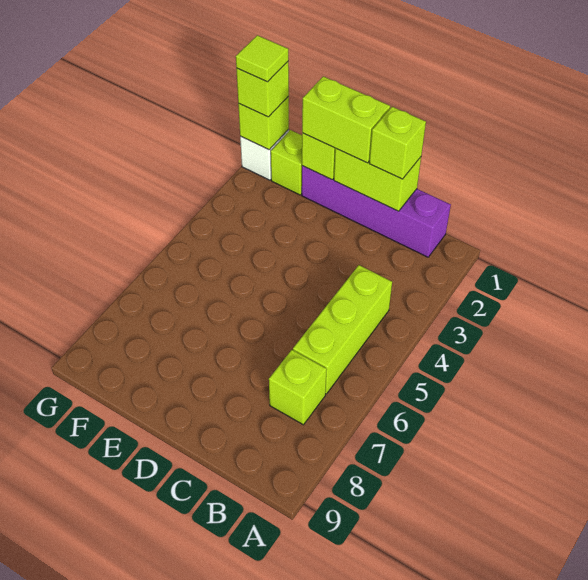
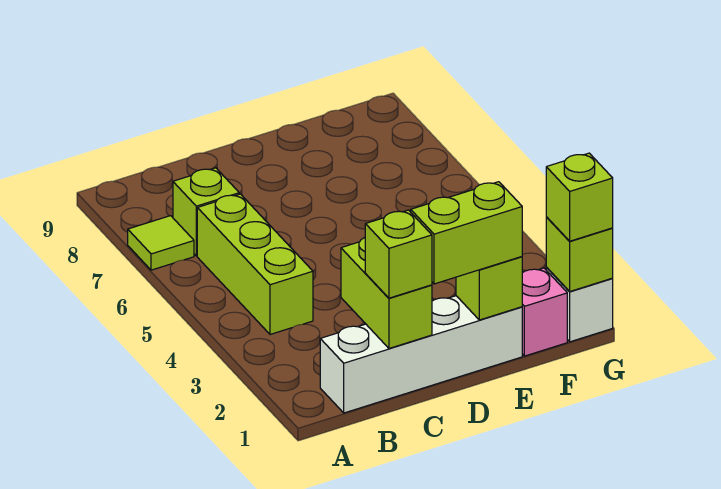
purple brick B1:E1 level 1 -> white brick B1:E1 level 1
lime brick C1:D1 level 2 -> lime brick C1:C2 level 2
lime brick F1 level 1 -> pink brick F1 level 1
lime tile G1 level 4 -> lime tile A7 level 1

